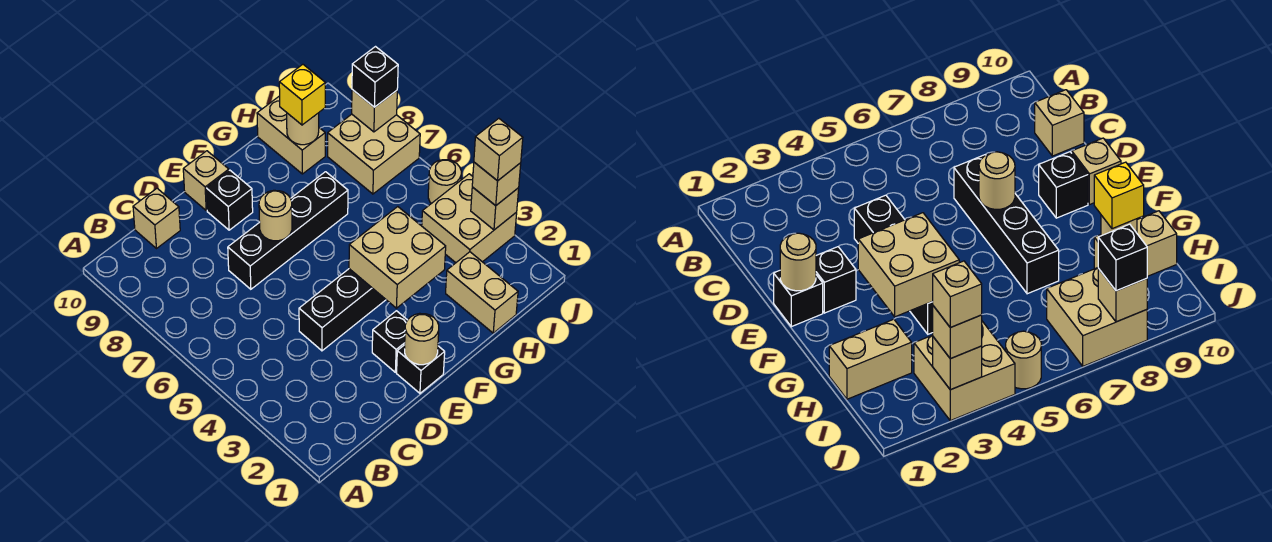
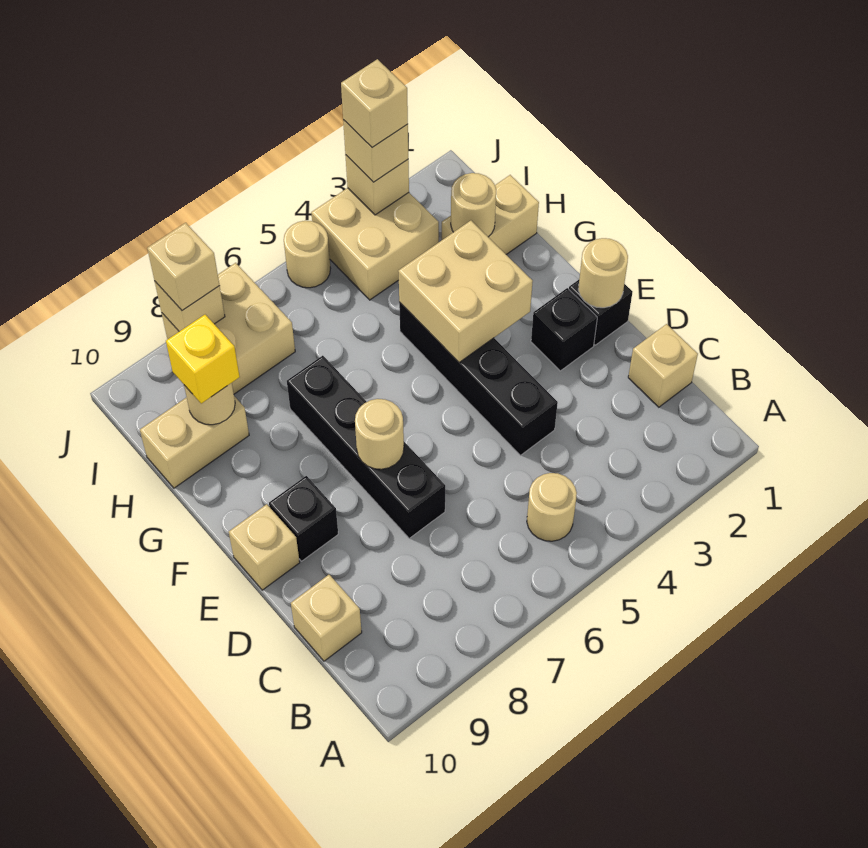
none -> tan round brick B5 level 1
none -> tan brick C1 level 1
none -> tan round brick H2 level 2
black brick J8 level 3 -> tan brick J8 level 3

